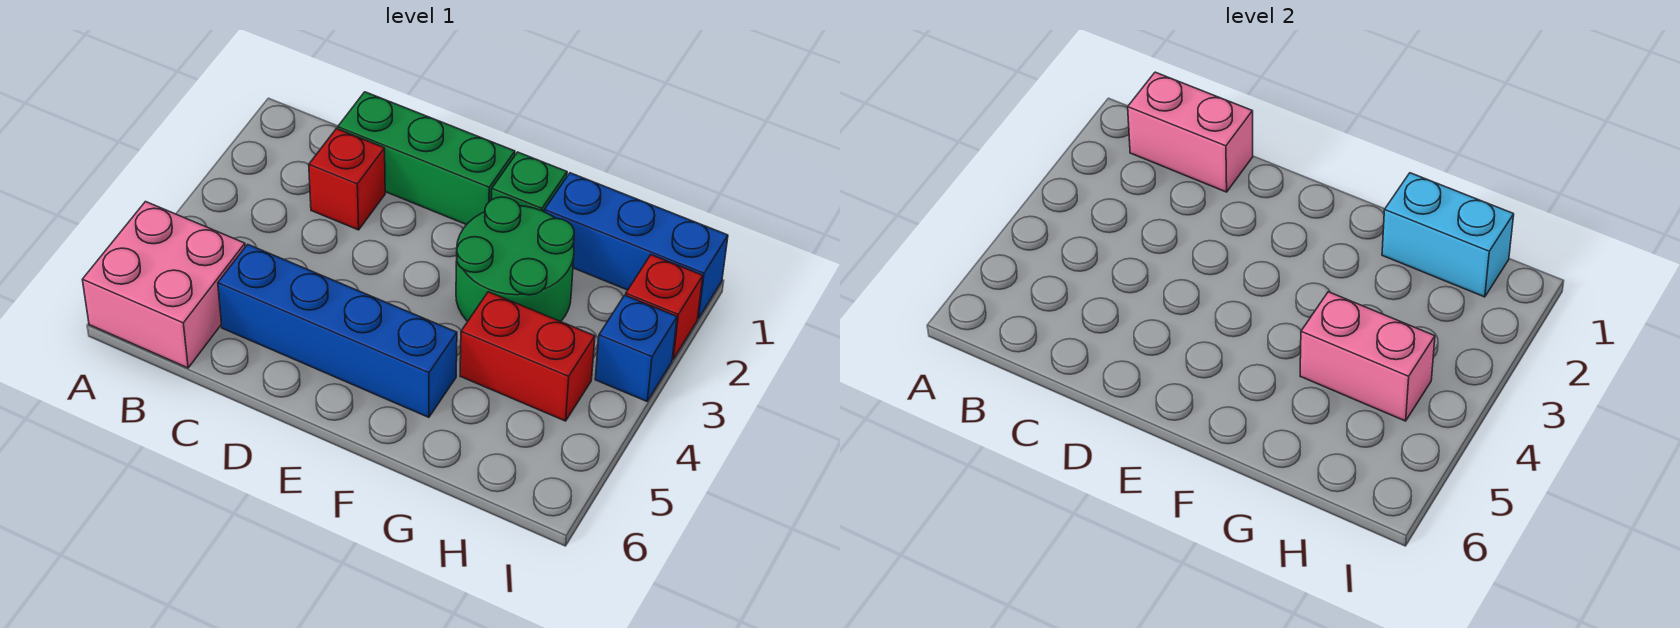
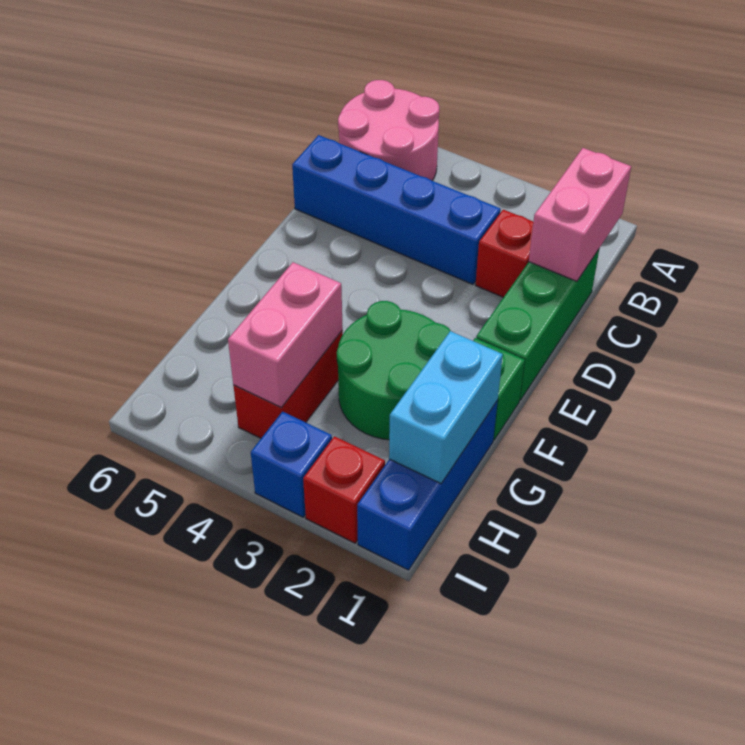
pink brick A5:B6 level 1 -> pink round brick A5:B6 level 1
blue brick C5:F5 level 1 -> blue brick C3:C6 level 1

